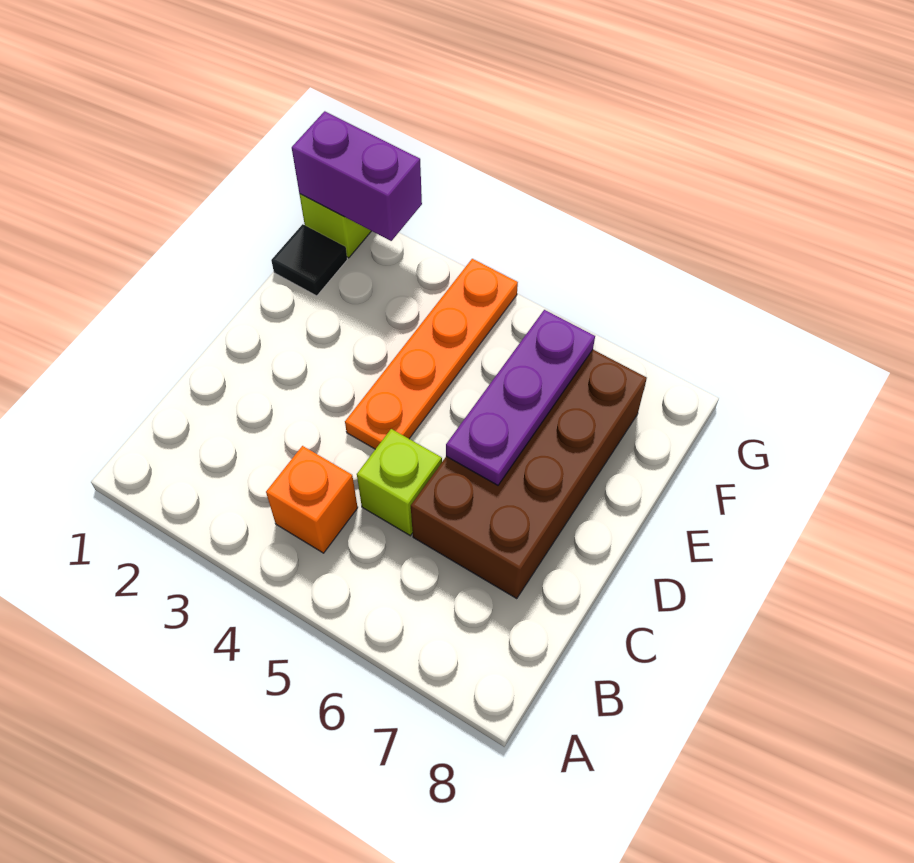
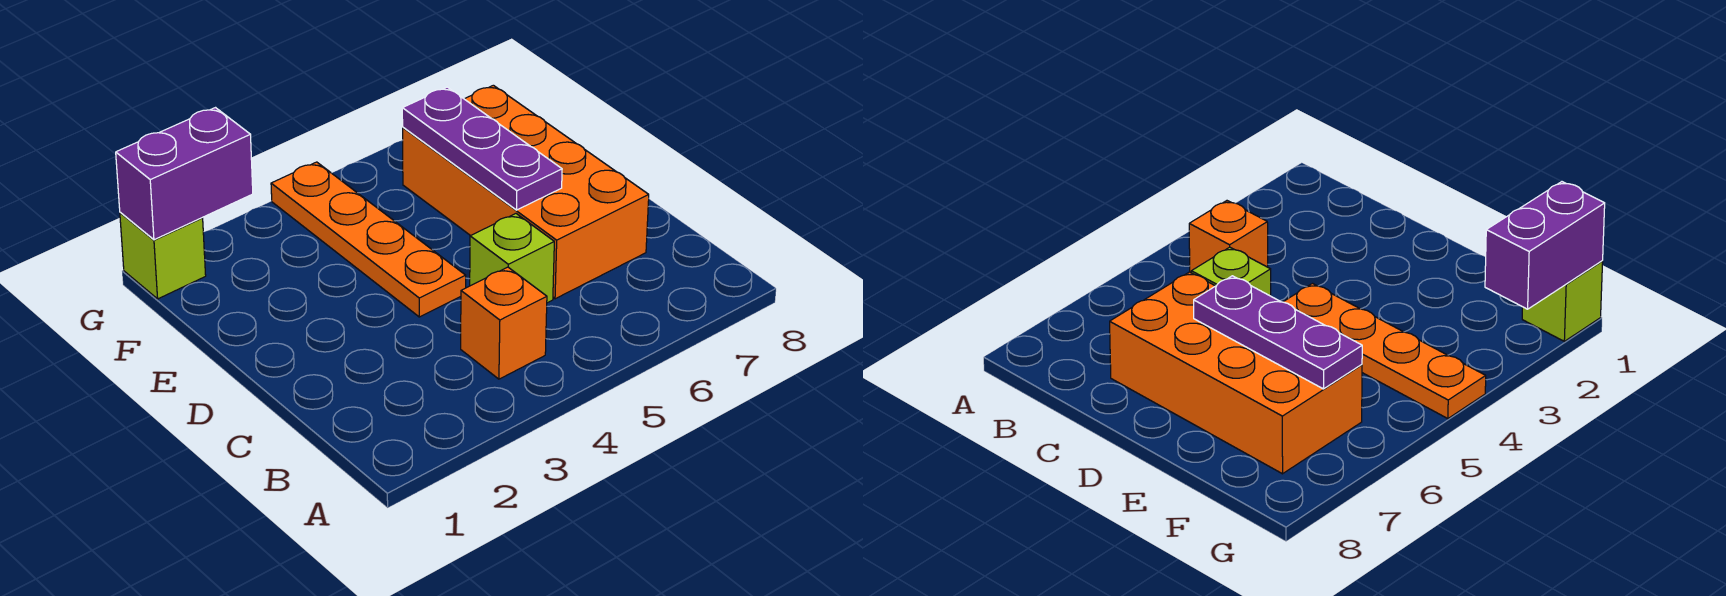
brown brick C6:F7 level 1 -> orange brick C6:F7 level 1
black tile F1 level 1 -> none

